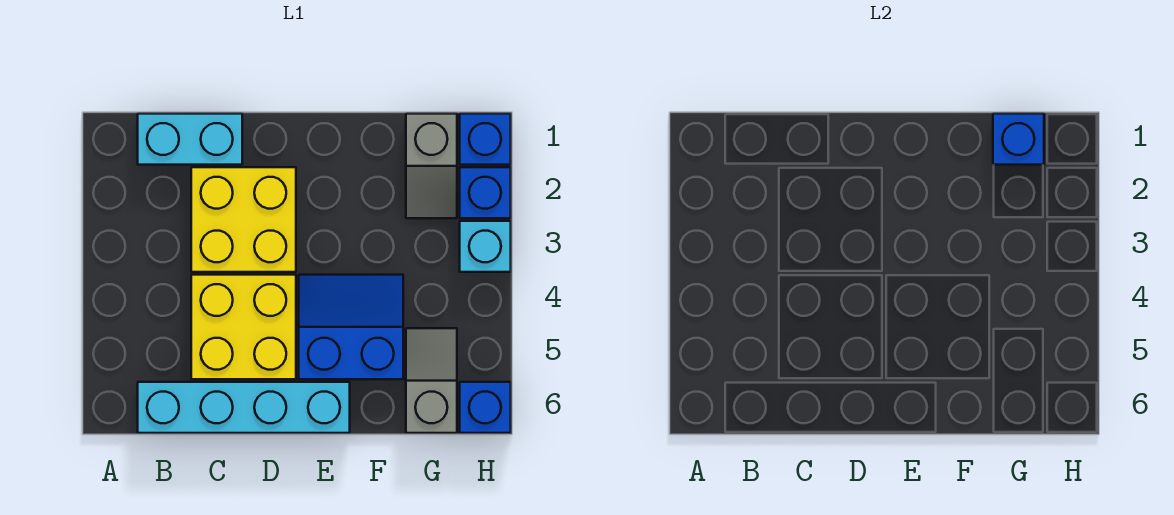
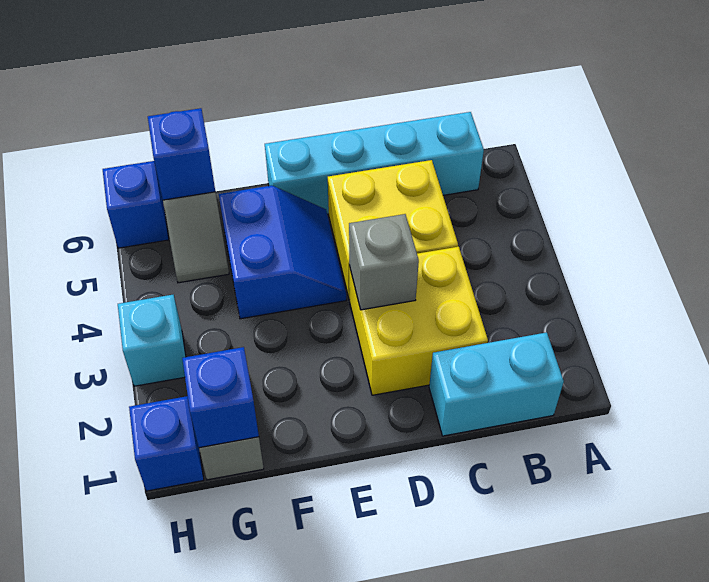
none -> grey brick D3 level 2
blue slope E4:F5 level 1 top 5 -> blue slope E4:F5 level 1 top F
blue brick H2 level 1 -> blue brick G6 level 2

